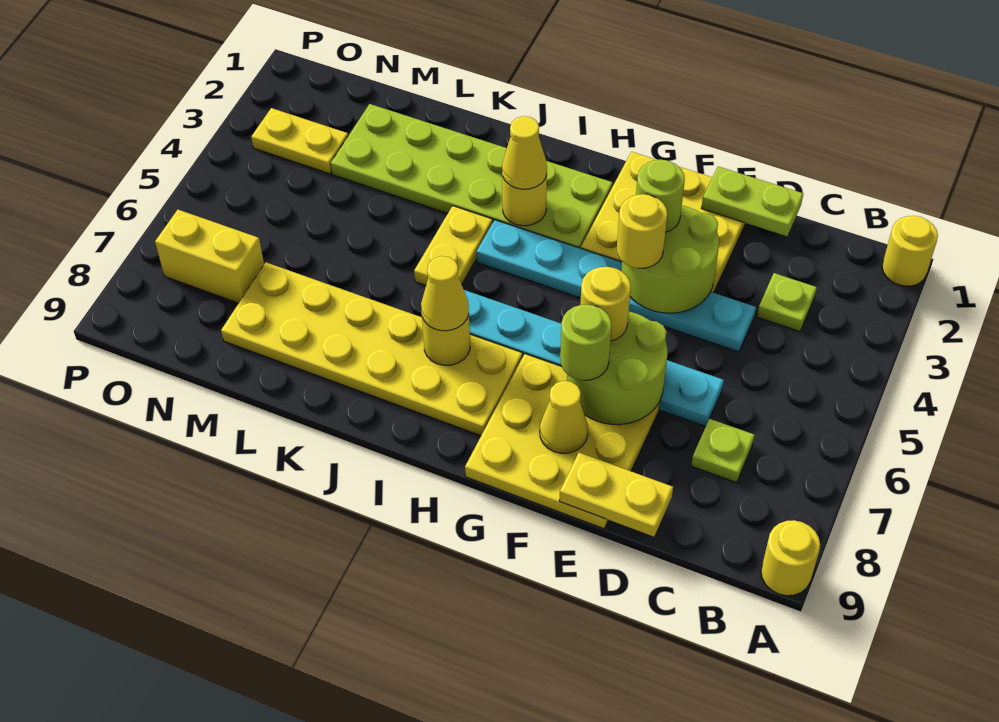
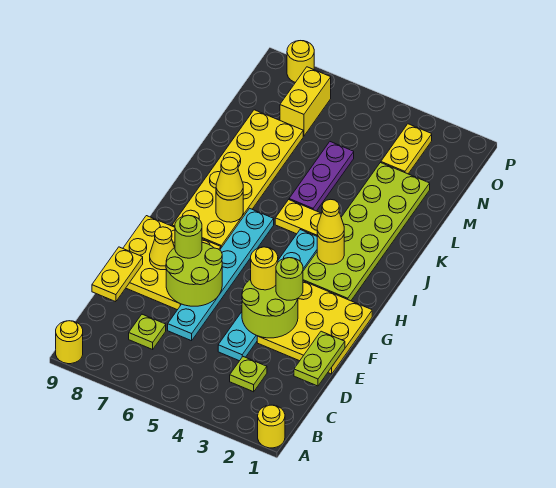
yellow round brick F6 level 3 -> yellow round brick P8 level 1
none -> purple plate K5:M5 level 1

